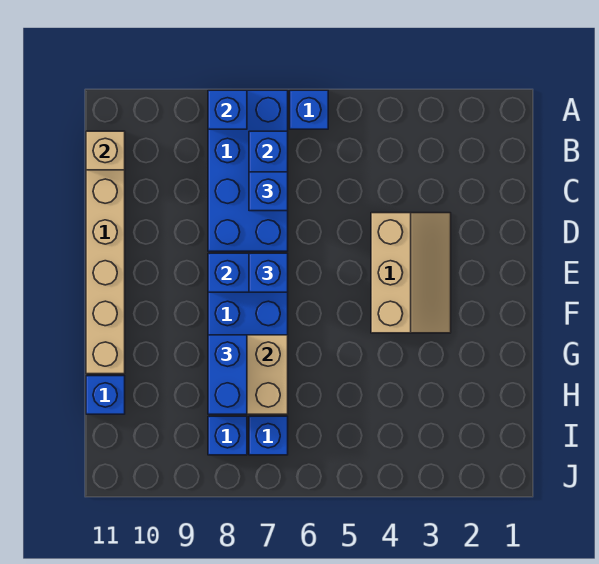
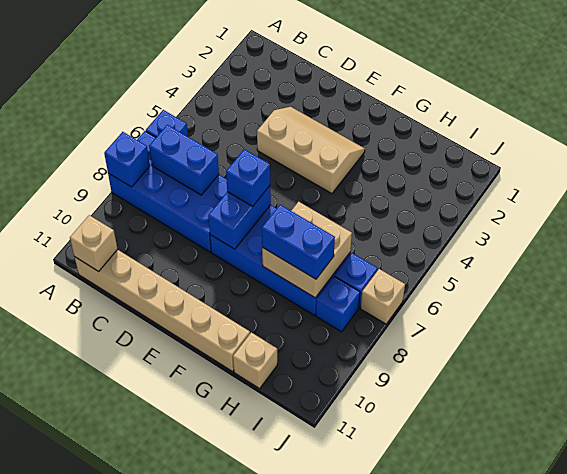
blue brick C7 level 3 -> none
blue brick H11 level 1 -> tan brick H11 level 1
none -> tan brick J7 level 1

